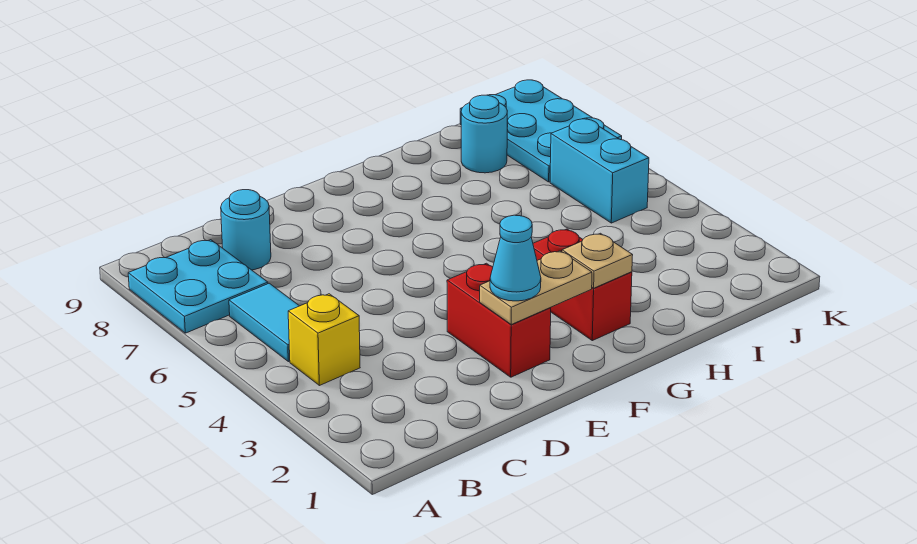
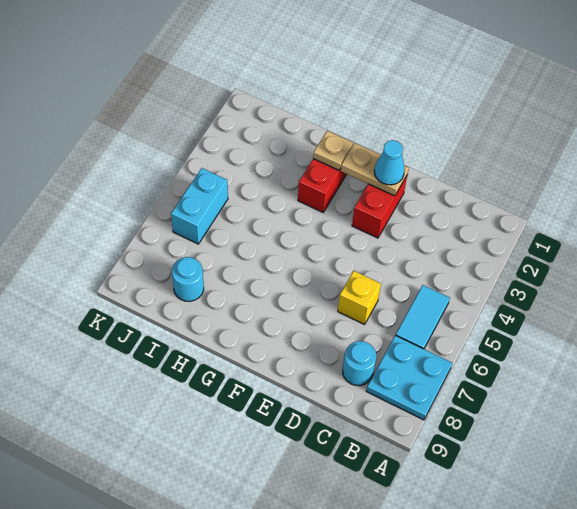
yellow brick B4 level 1 -> yellow brick D6 level 1
cyan plate J7:K9 level 1 -> none

